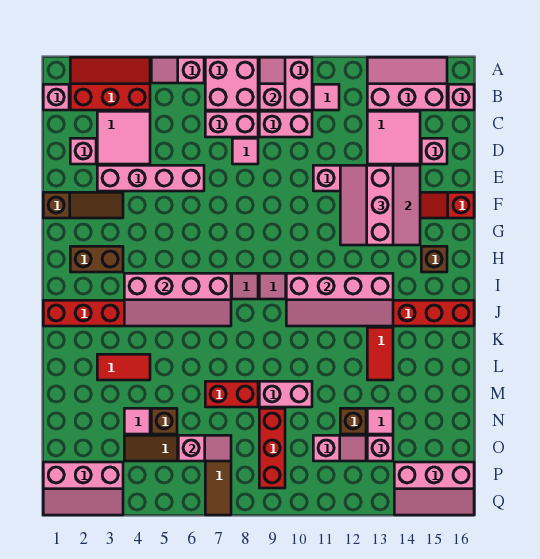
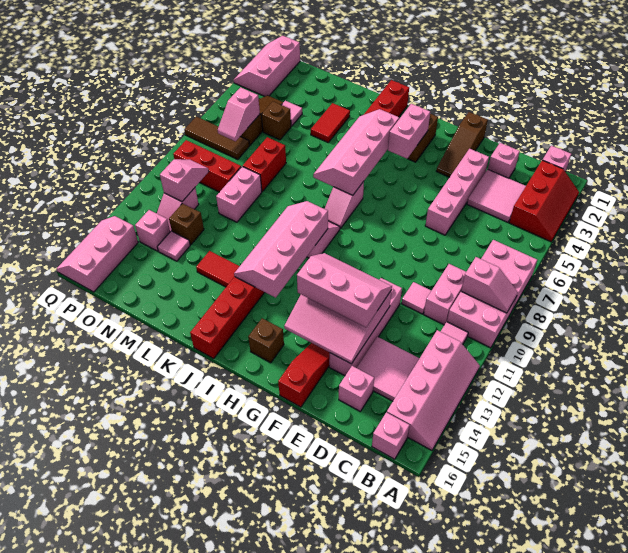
pink slope A5:A6 level 1 top 6 -> pink slope O10:O11 level 2 top 11
pink slope A13:B15 level 1 top B -> pink slope A12:B15 level 1 top B
pink brick C7:C8 level 1 -> pink brick H3:H4 level 2
pink tile D8 level 1 -> pink tile D10 level 1

